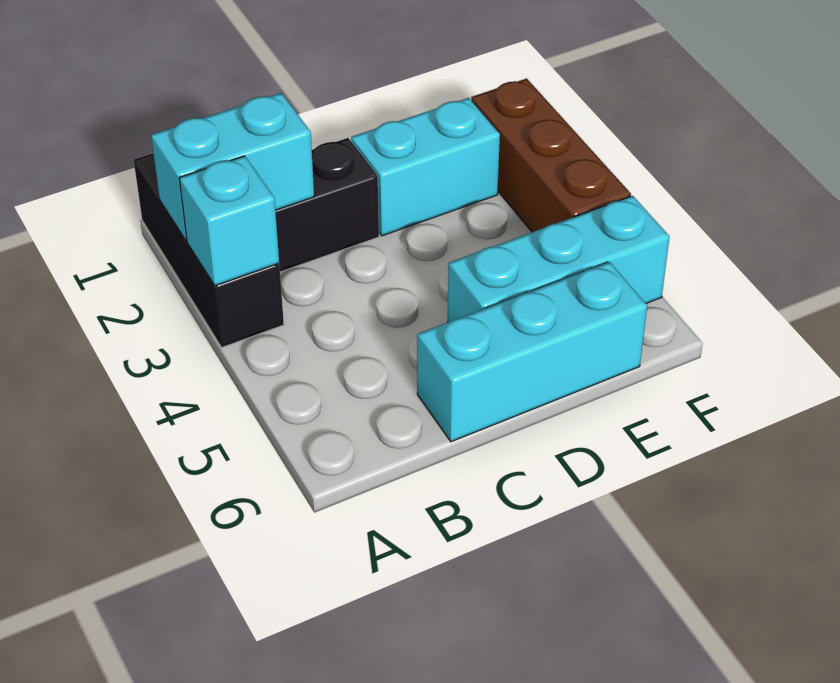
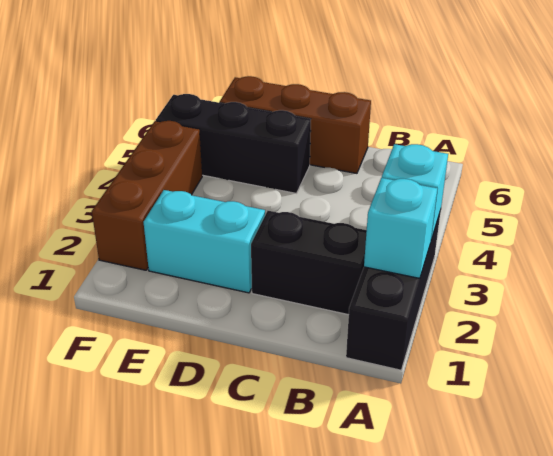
cyan brick A2:B2 level 2 -> cyan brick A2 level 2
cyan brick C6:E6 level 1 -> brown brick C6:E6 level 1
cyan brick D5:F5 level 1 -> black brick D5:F5 level 1

